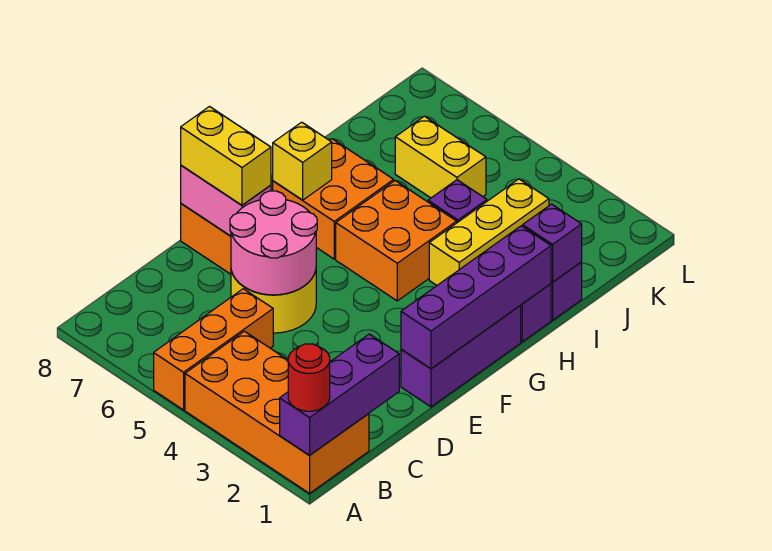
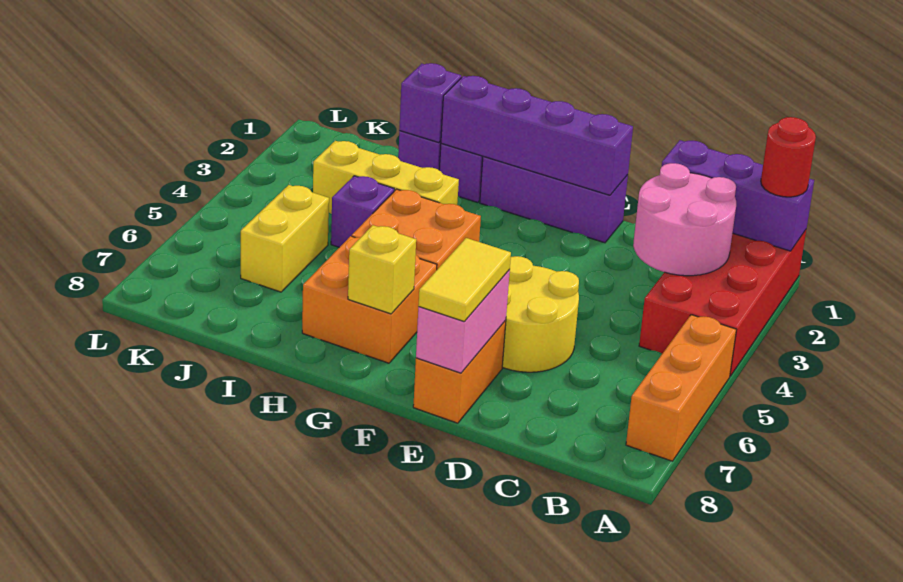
orange brick A1:B4 level 1 -> red brick A1:B4 level 1
orange brick A5:C5 level 1 -> orange brick A5:A7 level 1
pink round brick D5:E6 level 2 -> pink round brick B2:C3 level 2
yellow brick E7:E8 level 3 -> yellow tile E7:E8 level 3

